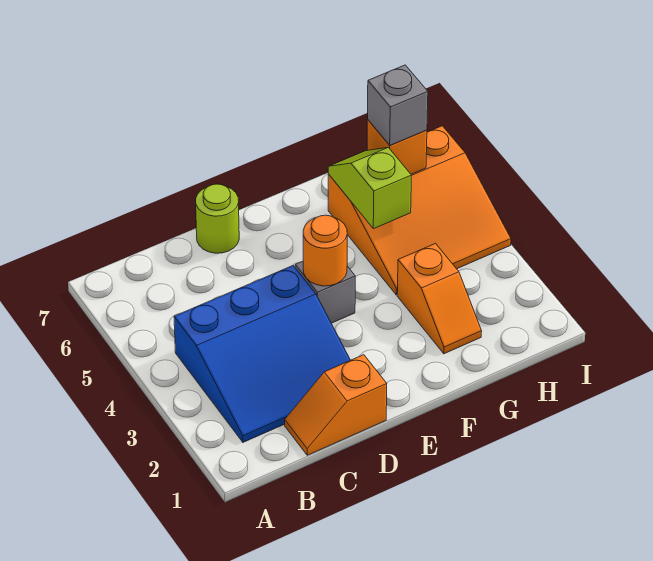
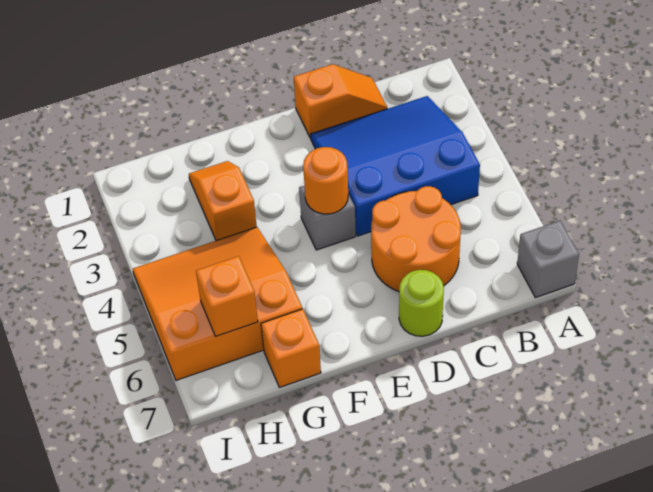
none -> orange round brick C5:D6 level 1
lime slope G5:G6 level 2 top 5 -> none
none -> orange brick G7 level 1
grey brick H6 level 3 -> grey brick A7 level 1

